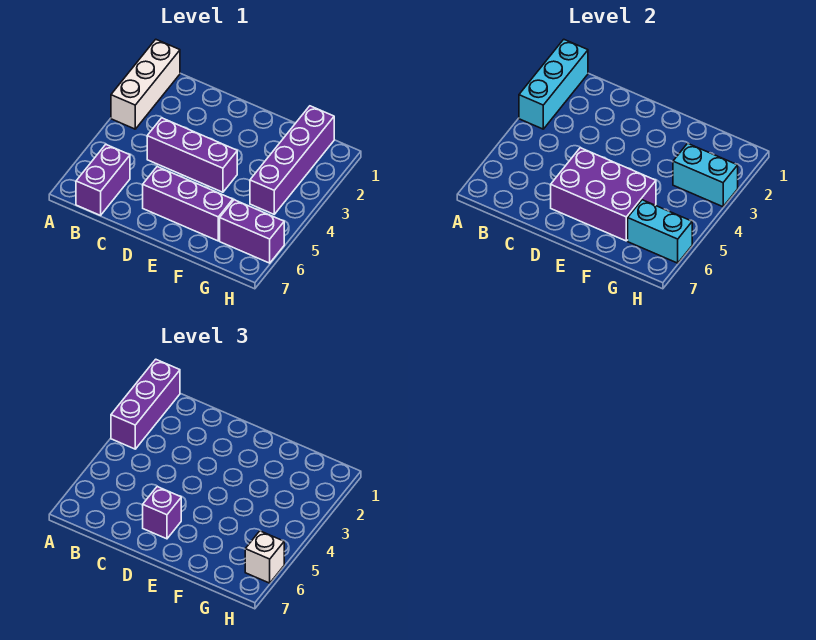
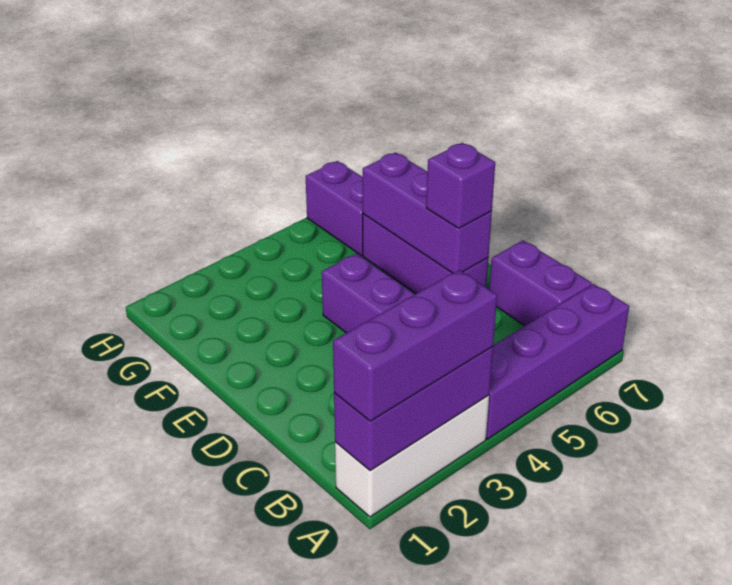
cyan brick A1:A3 level 2 -> purple brick A1:A3 level 2
purple brick B6:B7 level 1 -> purple brick B7:C7 level 1
purple brick D5:F6 level 2 -> purple brick D6:F6 level 2
purple brick G1:G4 level 1 -> purple brick A4:A7 level 1
cyan brick G3:H3 level 2 -> none
cyan brick G6:H6 level 2 -> none
white brick H6 level 3 -> none

